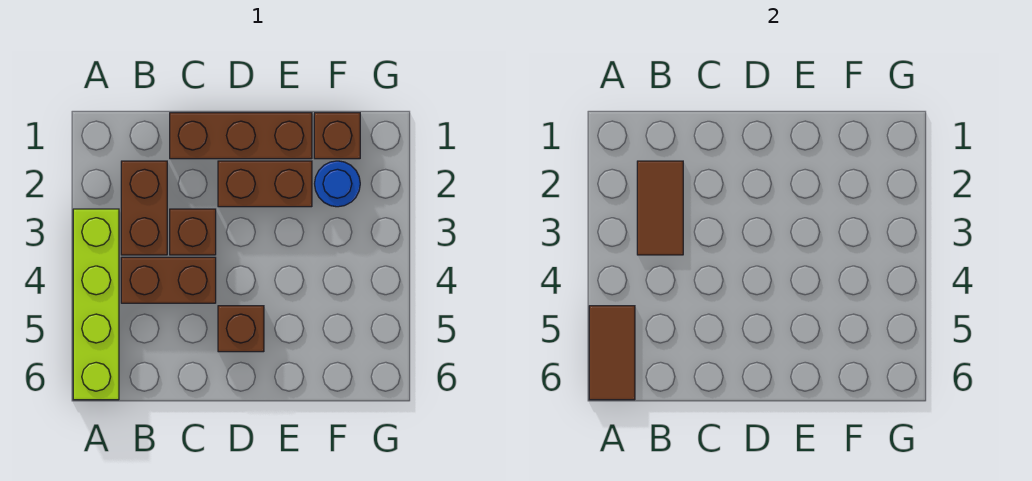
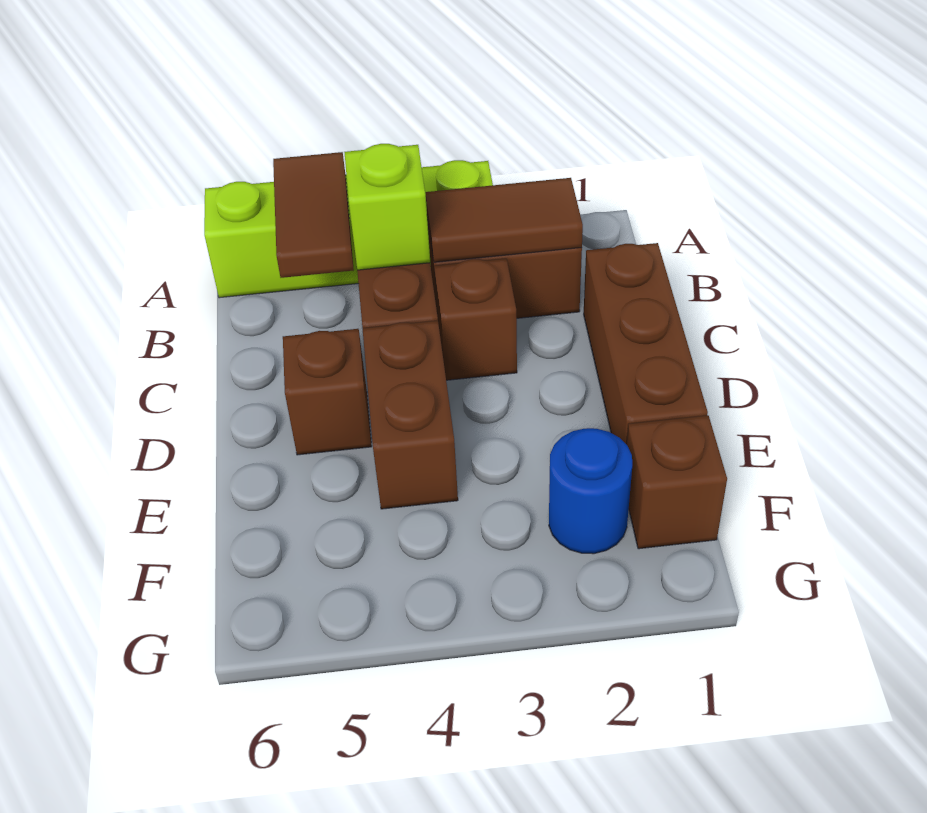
brown tile A5:A6 level 2 -> brown tile A5:B5 level 2
none -> lime brick B4 level 2
brown brick D2:E2 level 1 -> brown brick D4:E4 level 1

